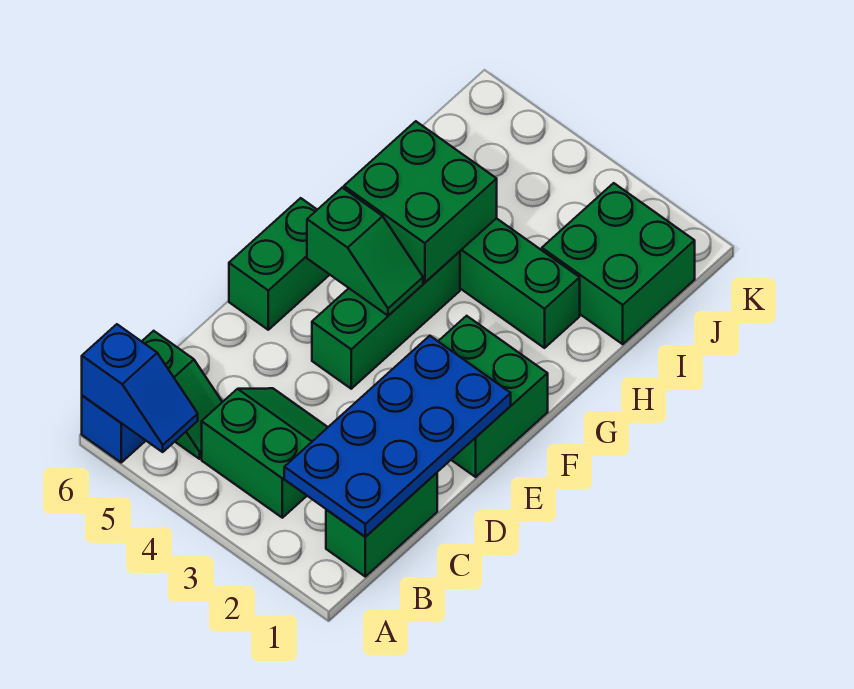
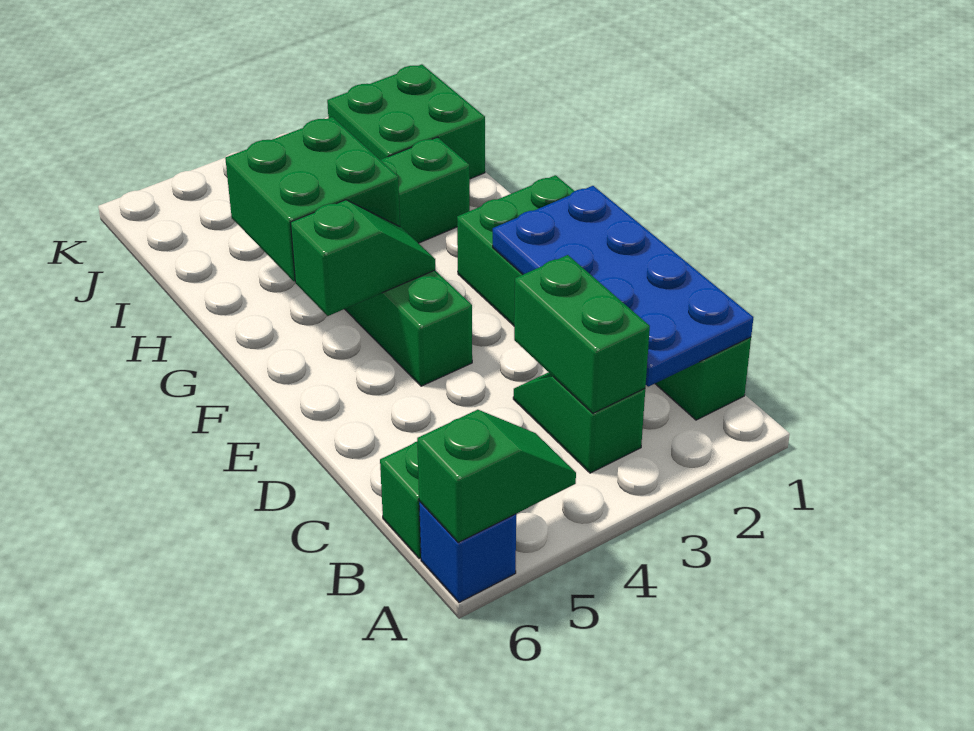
blue slope A5:A6 level 2 top 6 -> green slope A5:A6 level 2 top 6
green slope B3:C4 level 1 top B -> green slope B3:C3 level 1 top B
green brick E6:F6 level 1 -> green brick B3:C3 level 2

